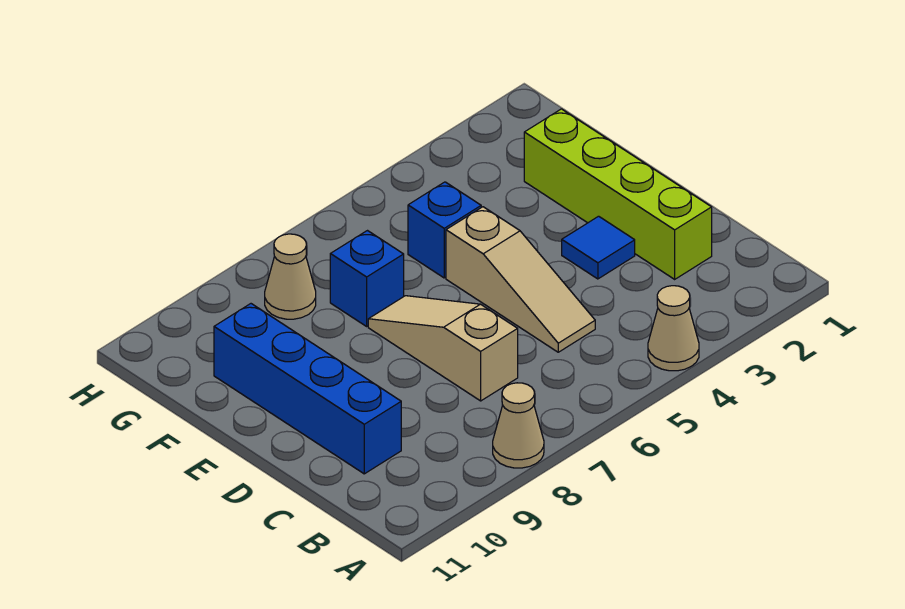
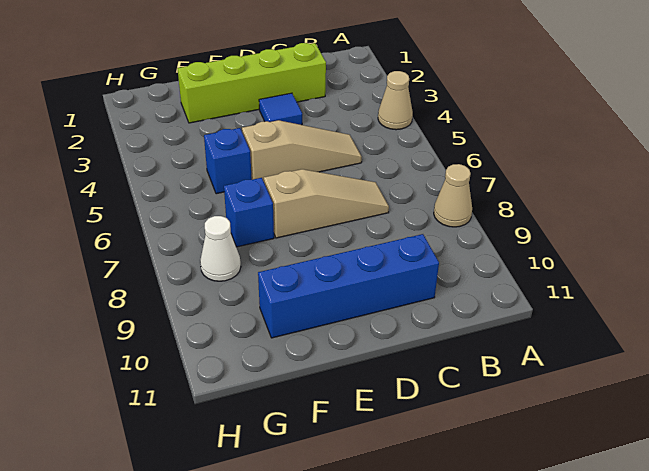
tan slope C7:E7 level 1 top C -> tan slope C7:E7 level 1 top E
tan cone G8 level 1 -> white cone G8 level 1

